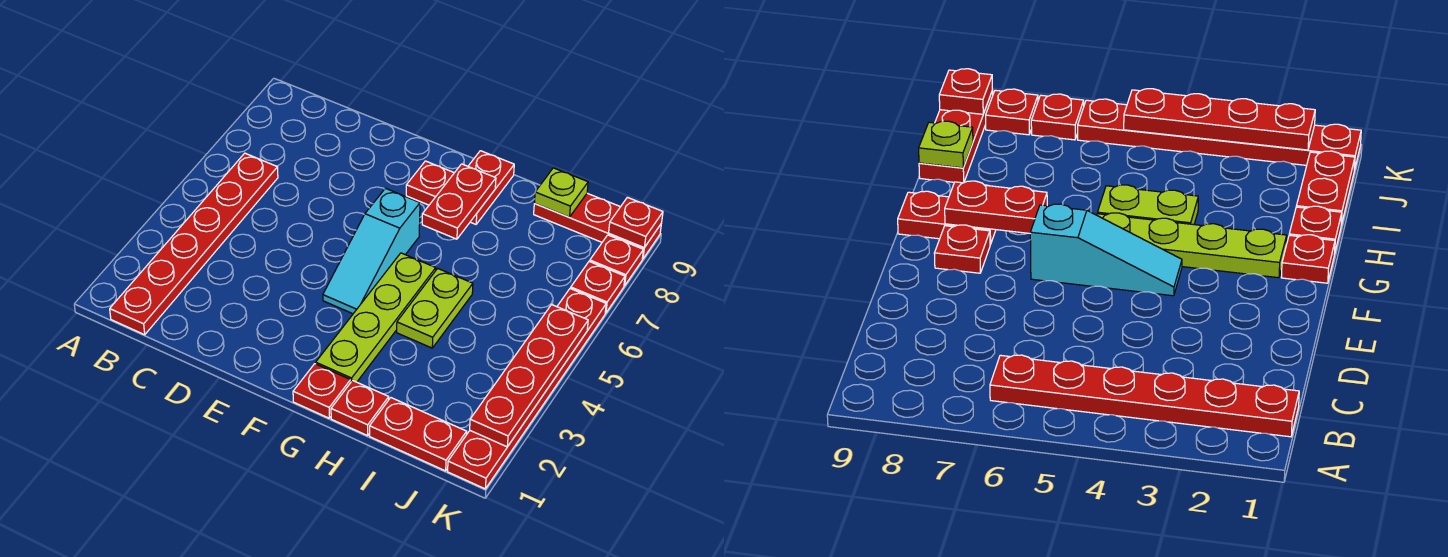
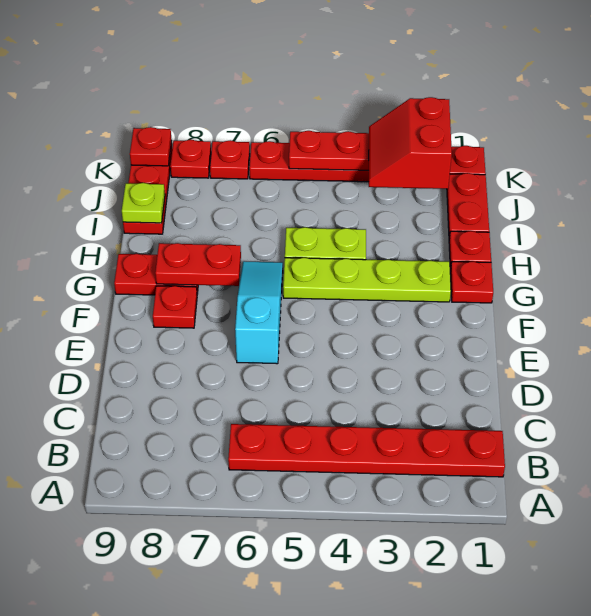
cyan slope F4:F6 level 1 top 6 -> cyan slope E6:G6 level 1 top E
none -> red slope J2:K3 level 3 top 2

